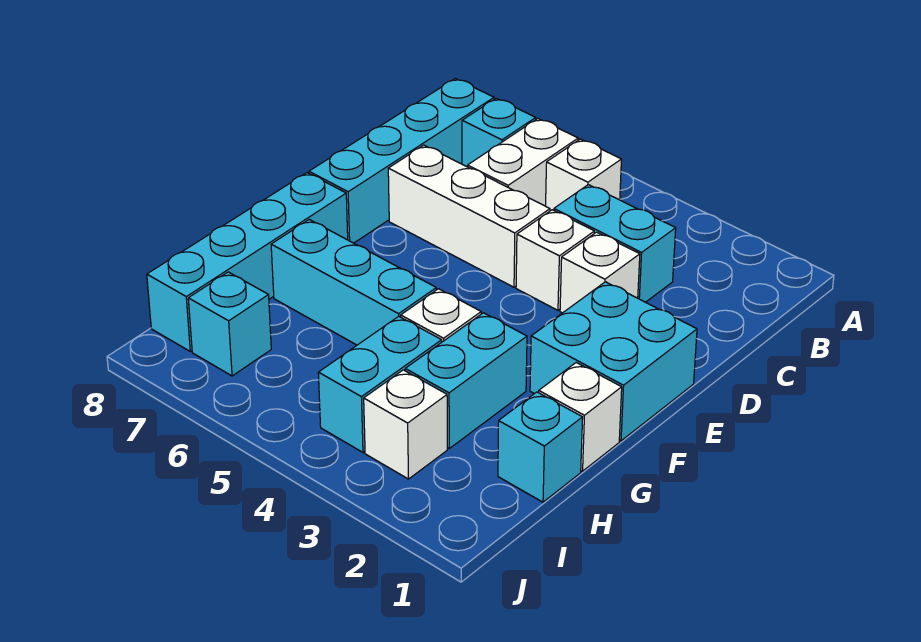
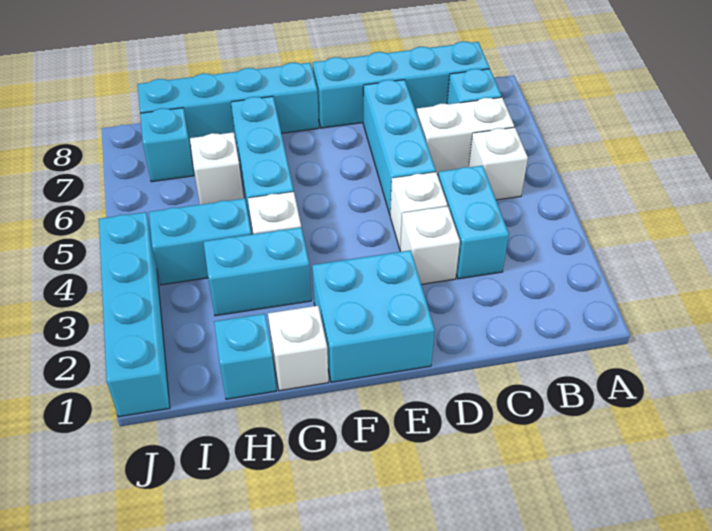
white brick D5:D7 level 1 -> cyan brick D5:D7 level 1
white brick I3 level 1 -> white brick H6 level 1
none -> cyan brick J1:J4 level 1

